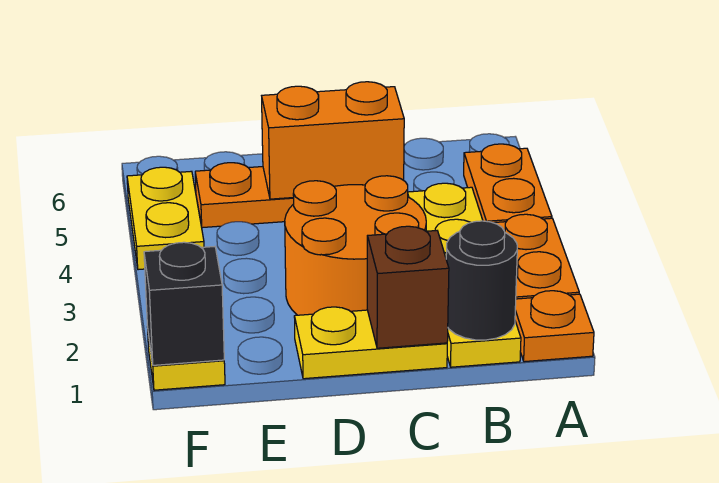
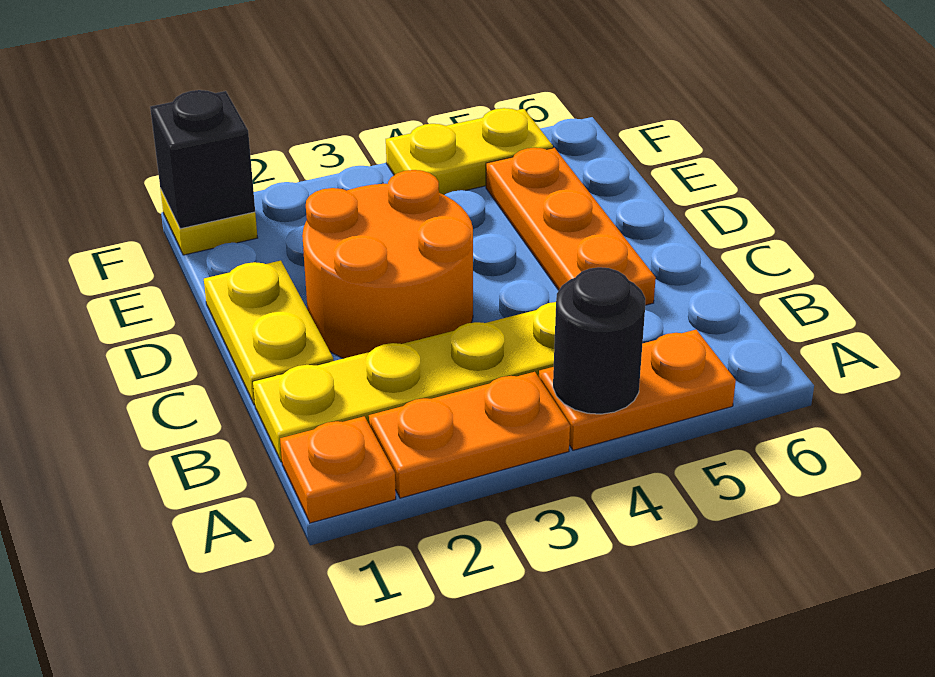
black round brick B1 level 2 -> black round brick A4 level 2
brown brick C1 level 2 -> none
orange brick C5:D5 level 2 -> none

